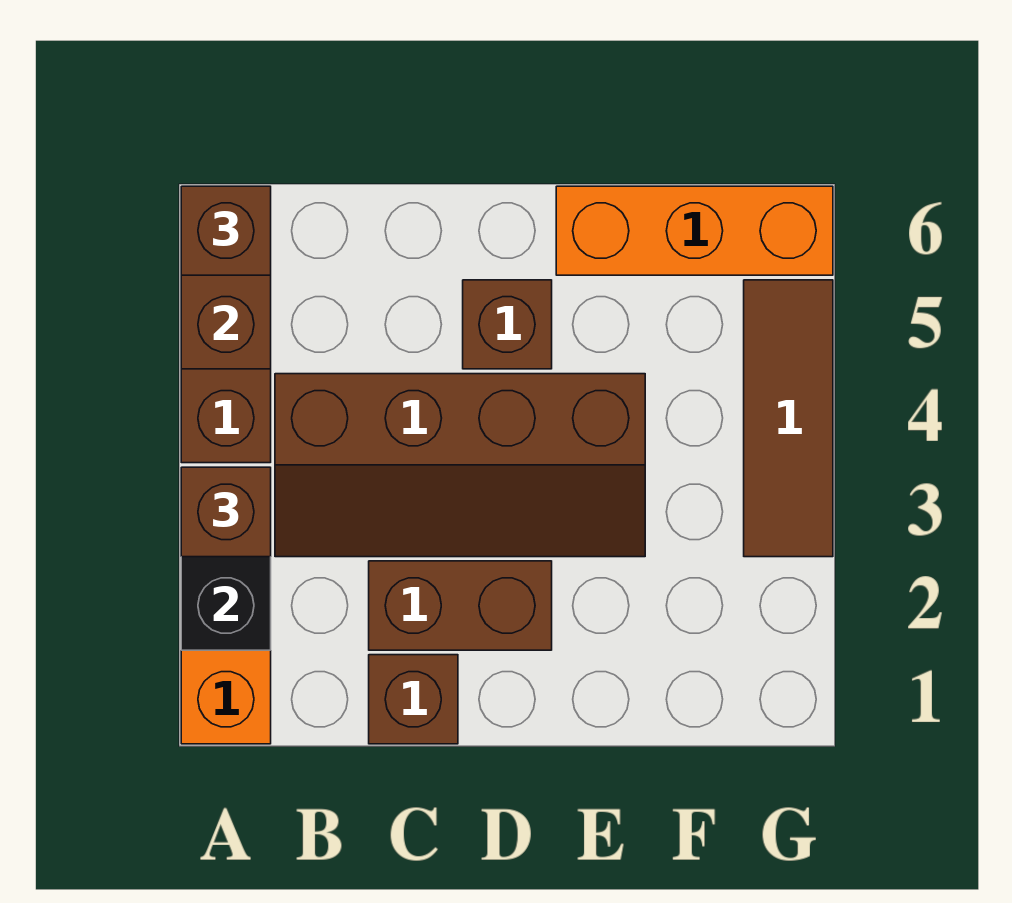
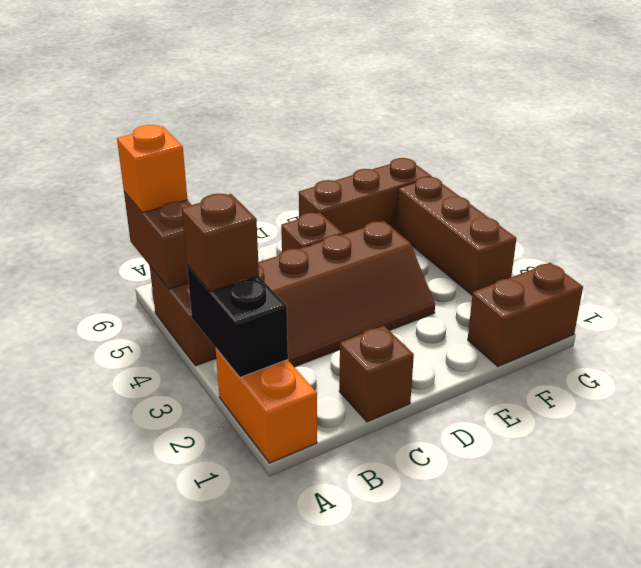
brown brick A6 level 3 -> orange brick A6 level 3
brown brick C2:D2 level 1 -> brown brick F1:G1 level 1
orange brick E6:G6 level 1 -> brown brick E6:G6 level 1
brown tile G3:G5 level 1 -> brown brick G3:G5 level 1

